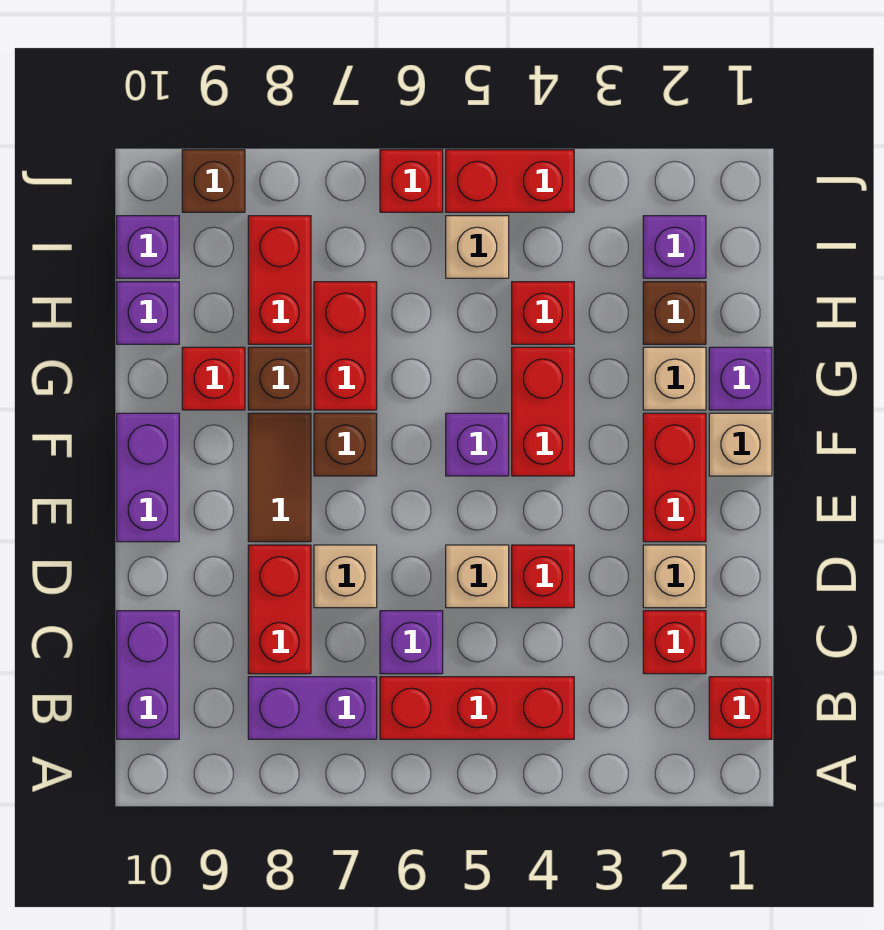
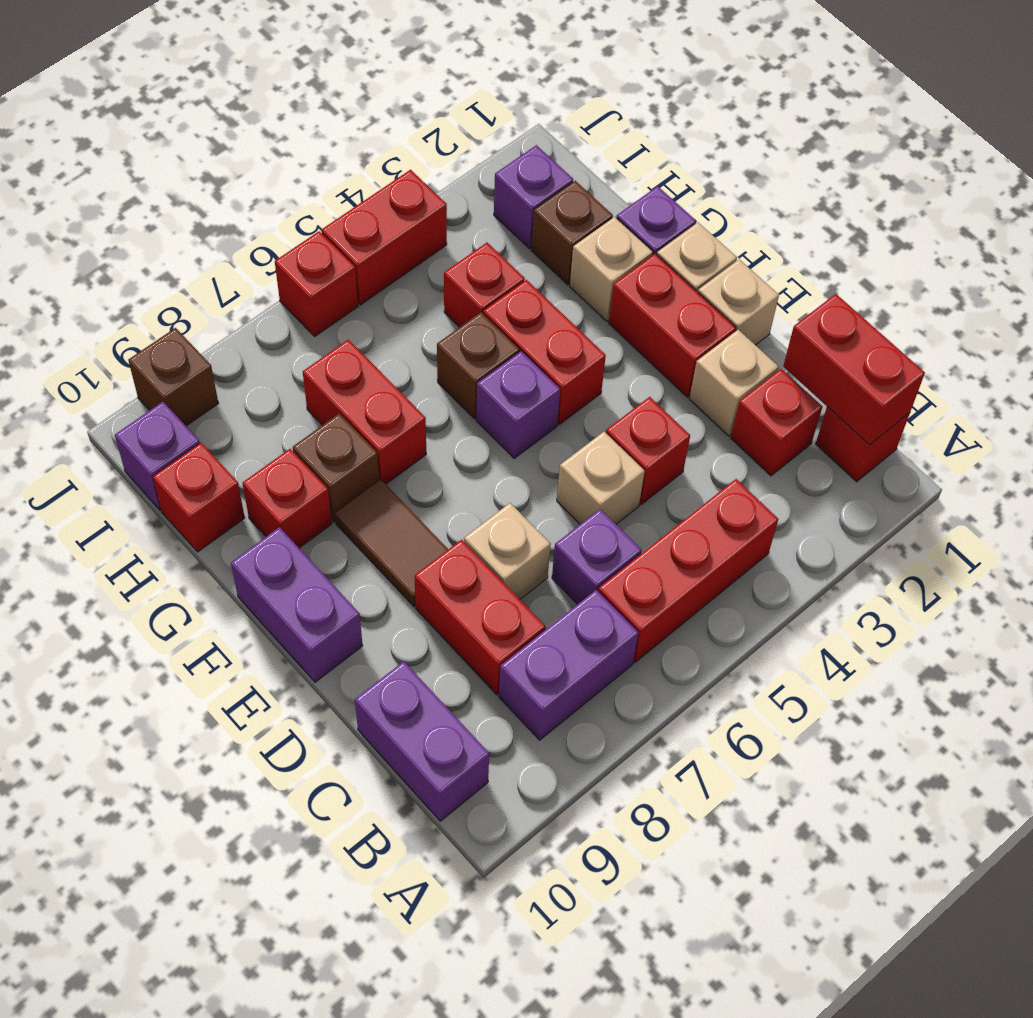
brown brick F7 level 1 -> brown brick G5 level 1
red brick H8:I8 level 1 -> red brick B1:C1 level 2
purple brick H10 level 1 -> red brick H10 level 1
tan brick I5 level 1 -> tan brick E1 level 1

